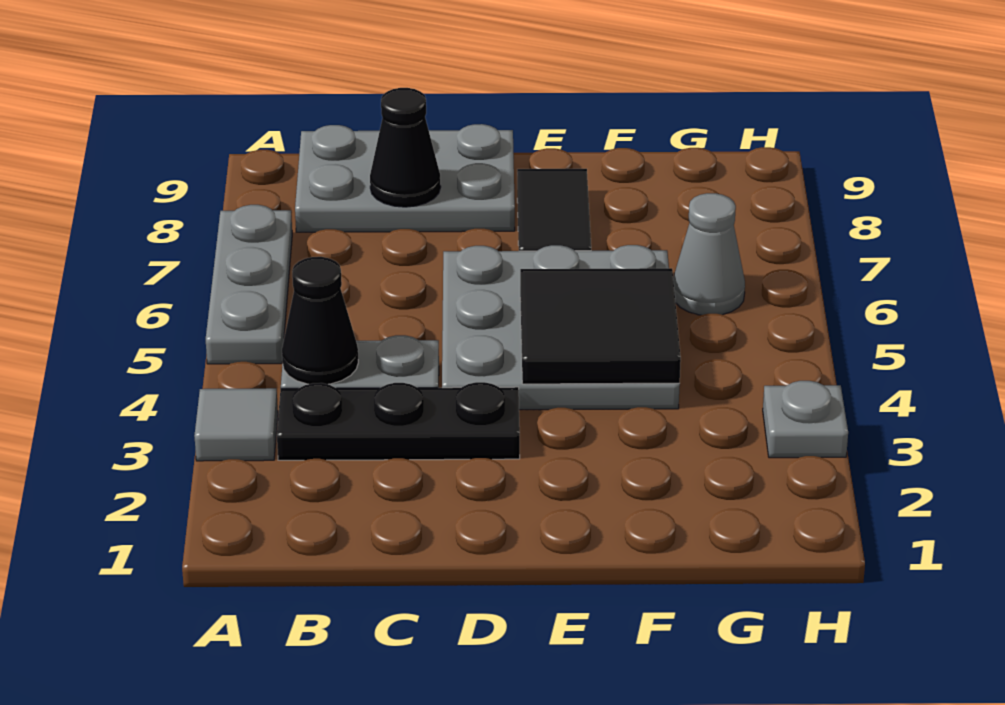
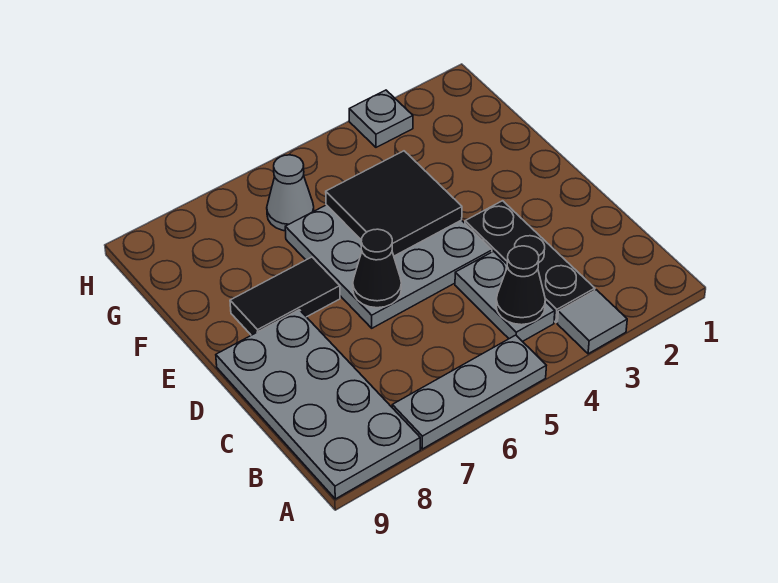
grey plate B8:D9 level 1 -> grey plate A8:D9 level 1
black cone C8 level 2 -> black cone D6 level 2

